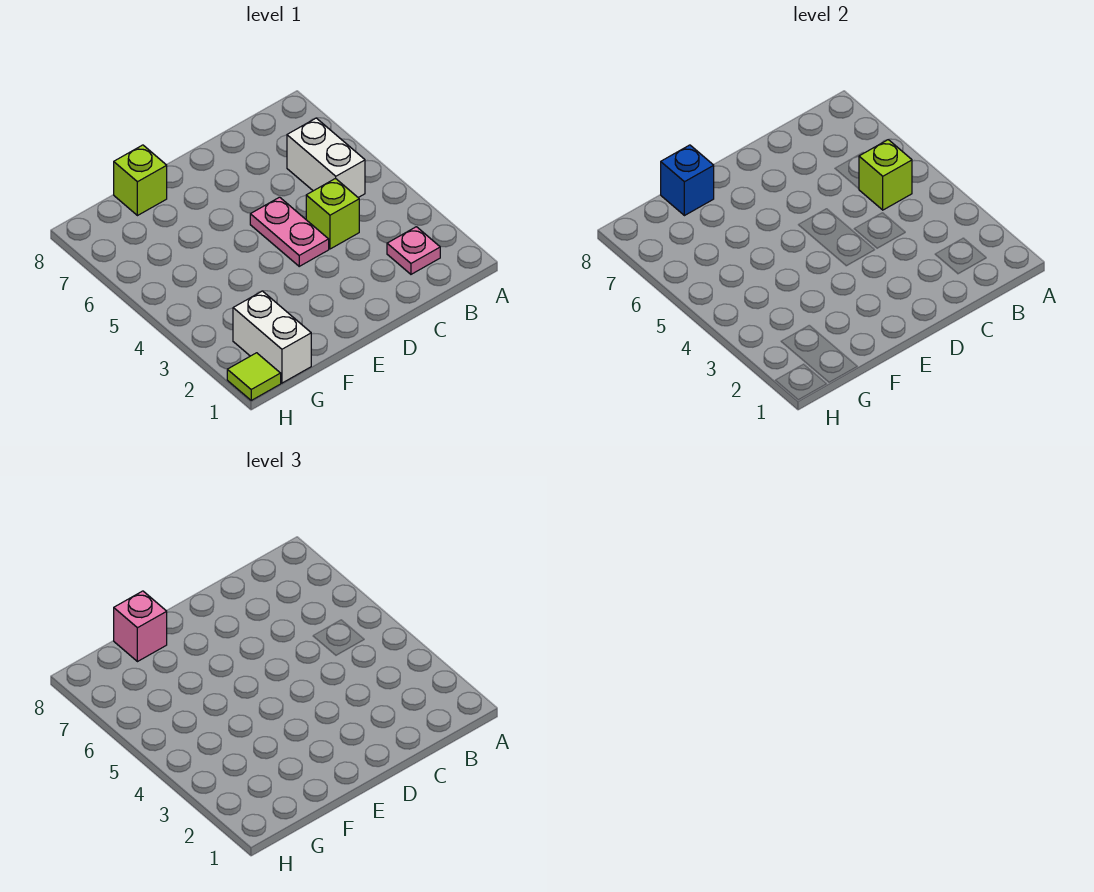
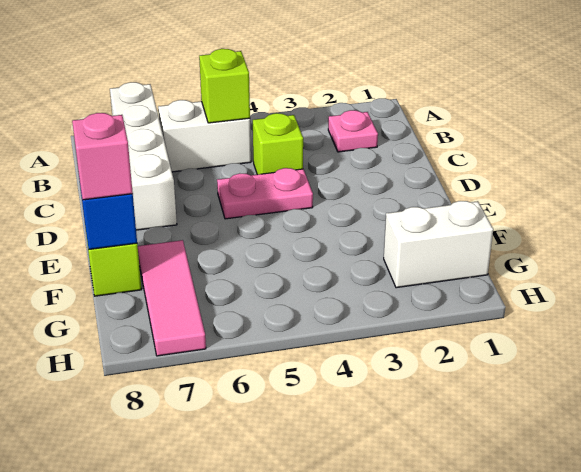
none -> white brick A7:D7 level 1
none -> pink tile F7:H7 level 1
lime tile H1 level 1 -> none

